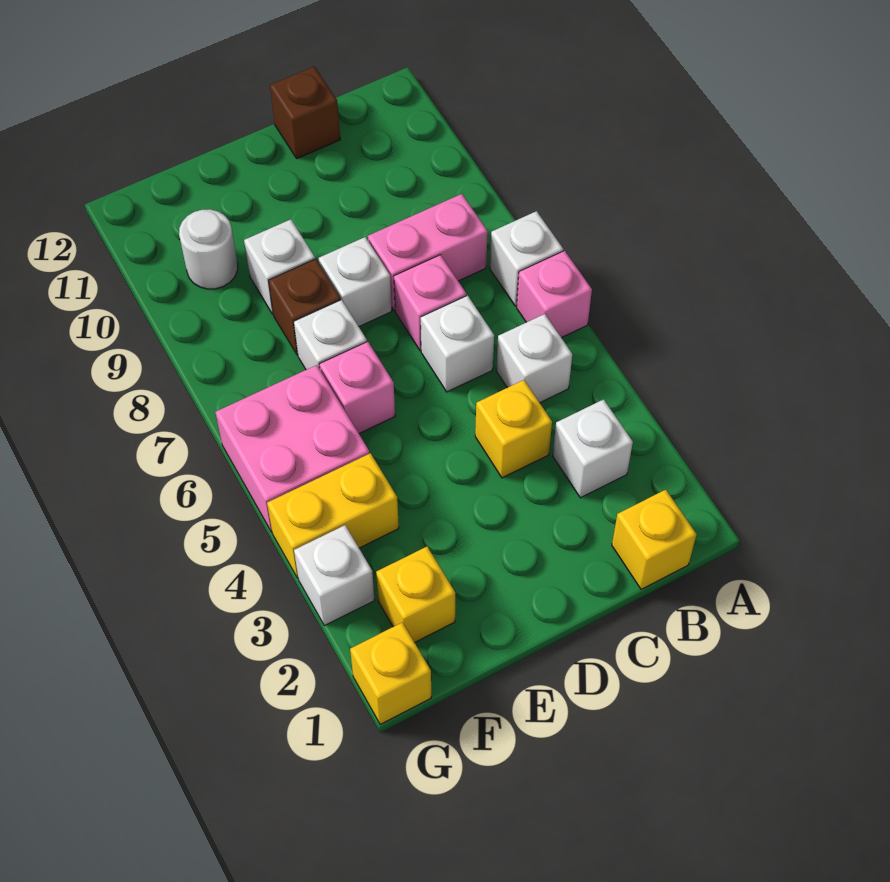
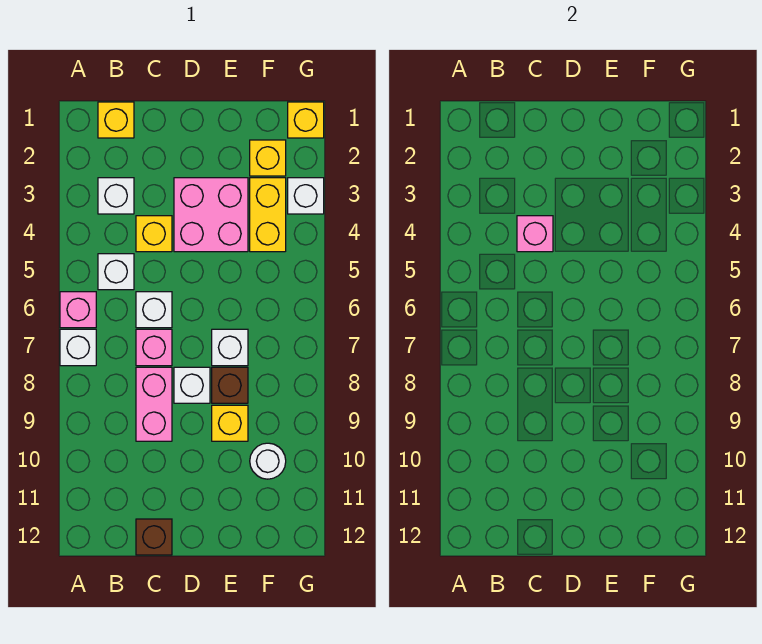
pink brick B8:C8 level 1 -> pink brick C8:C9 level 1
pink brick E6 level 1 -> pink brick C4 level 2
white brick E9 level 1 -> yellow brick E9 level 1
yellow brick F4:G4 level 1 -> yellow brick F3:F4 level 1
pink brick F5:G6 level 1 -> pink brick D3:E4 level 1

